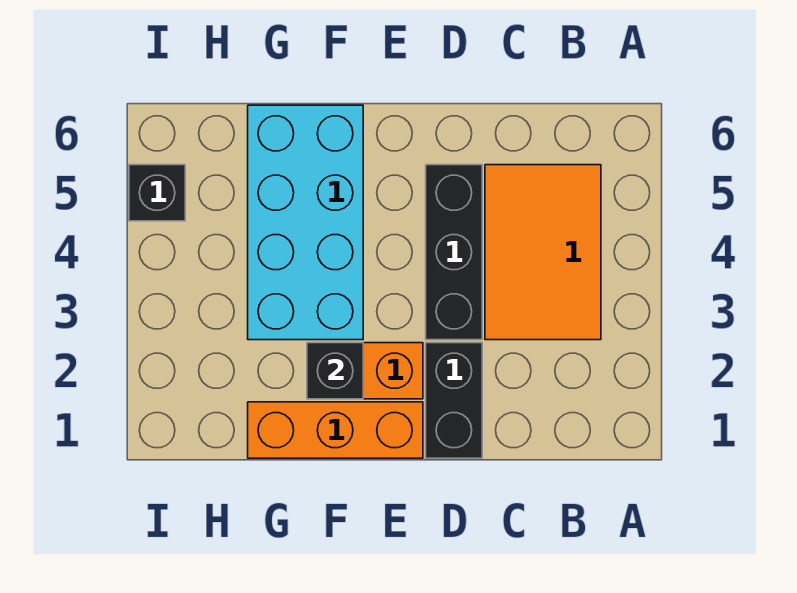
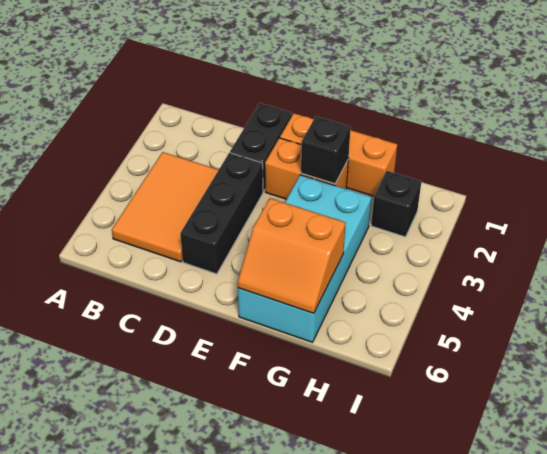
none -> orange slope F5:G6 level 2 top 5
black brick I5 level 1 -> black brick H2 level 1

